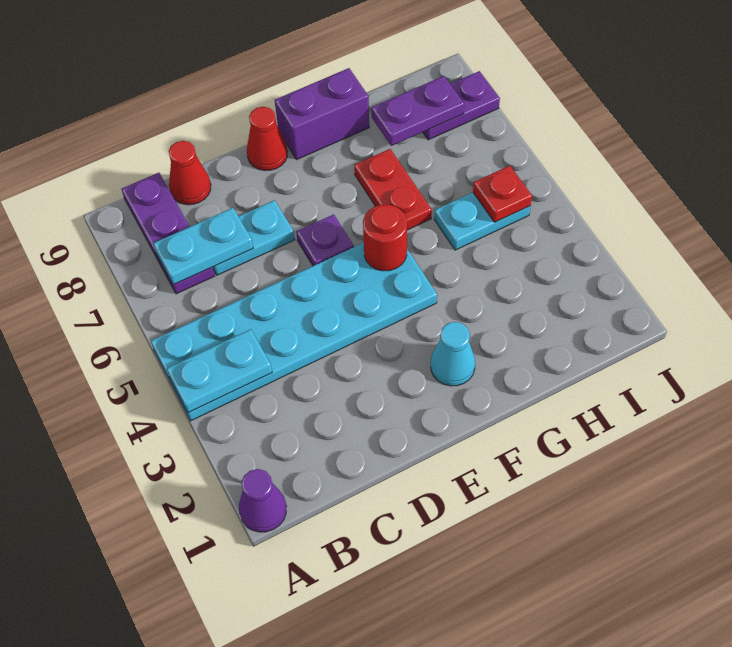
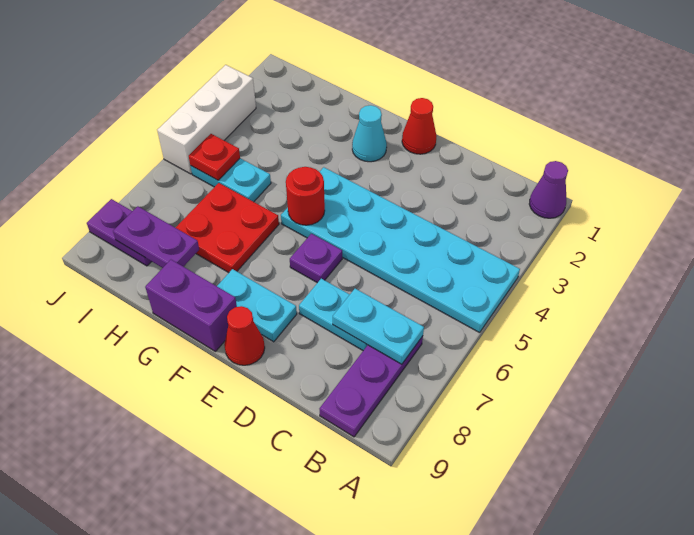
cyan plate A4:B4 level 2 -> cyan plate E8:F8 level 1
red cone C9 level 1 -> red cone E1 level 1
red plate G6:G7 level 1 -> red plate G6:H7 level 1
none -> white brick J3:J5 level 1

